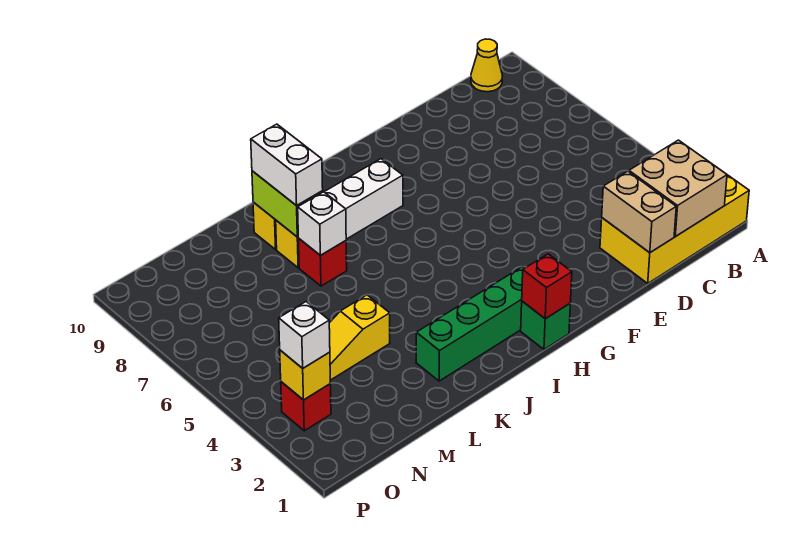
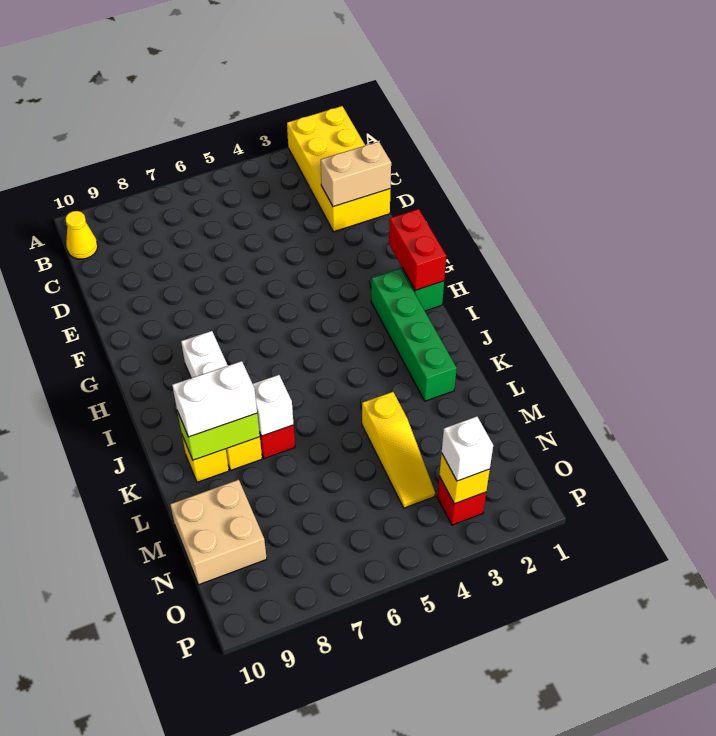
tan brick B1:C2 level 2 -> tan brick M9:N10 level 1
red brick H1 level 2 -> red brick G1:H1 level 2

